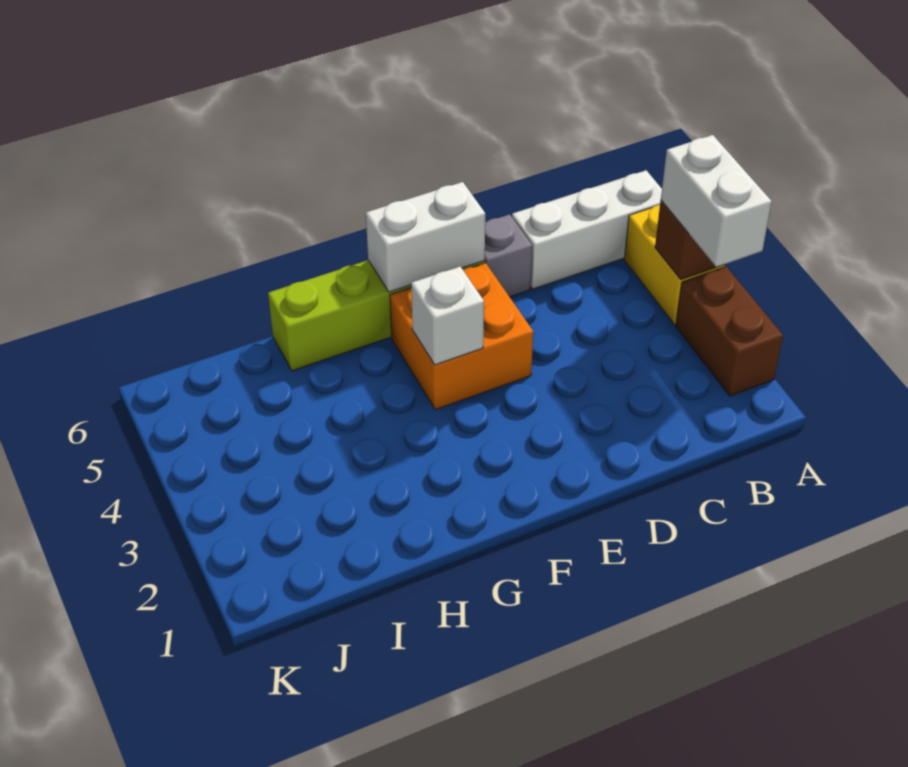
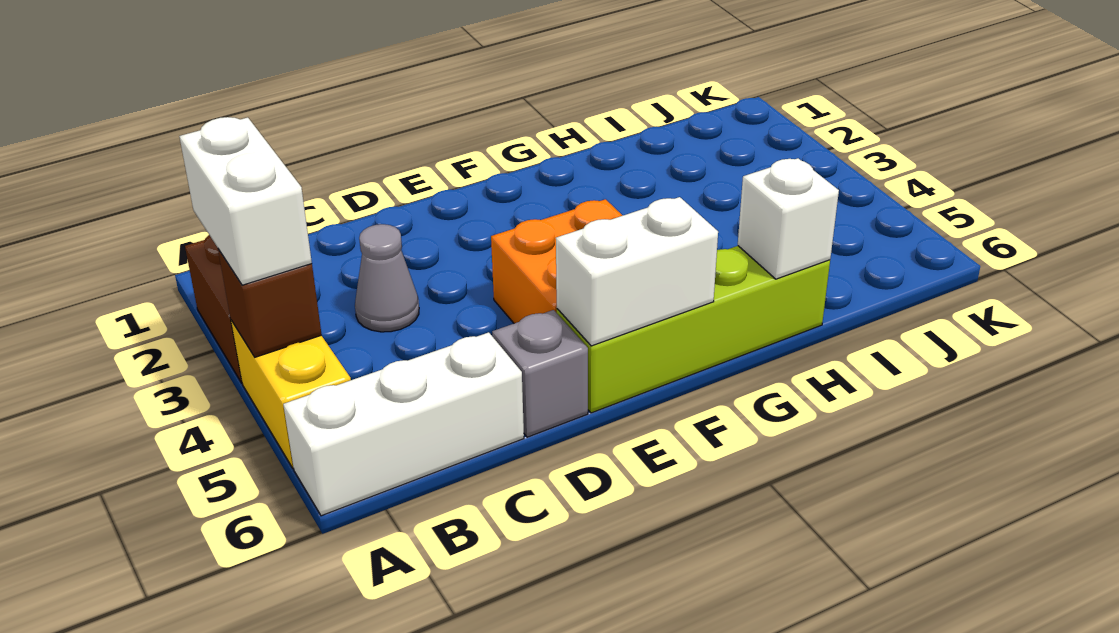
none -> grey cone C3 level 1
white brick F4 level 2 -> white brick H6 level 2

